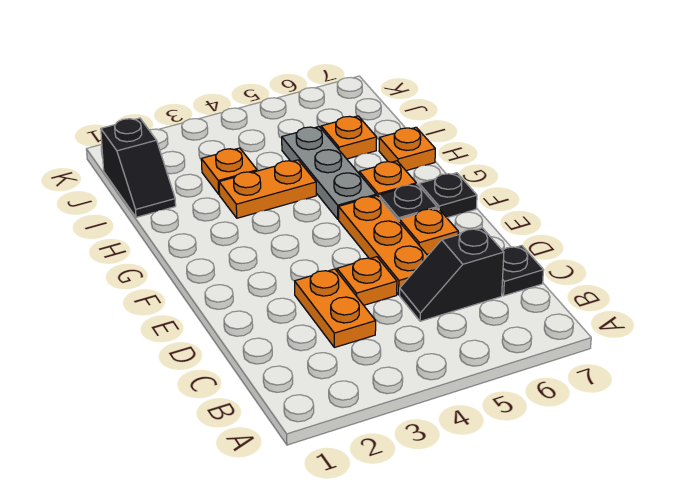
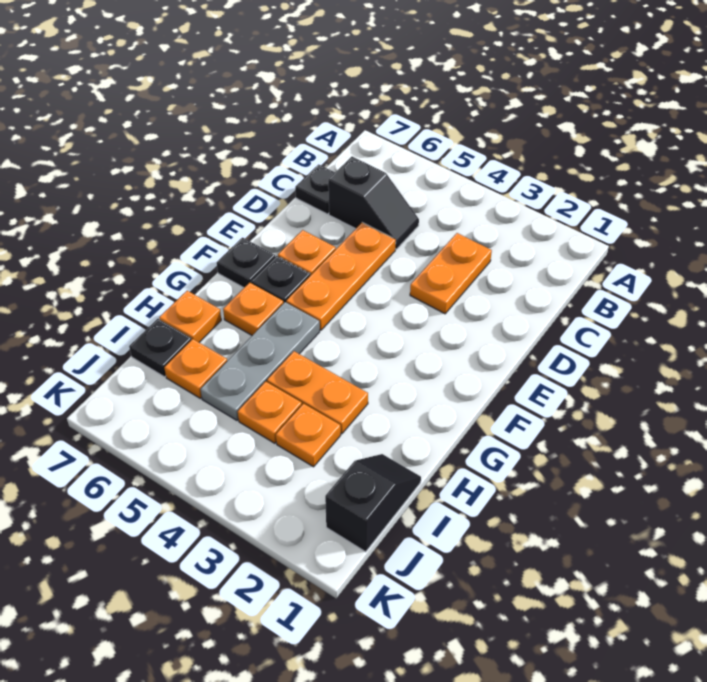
orange plate D4 level 1 -> orange plate I4 level 1
none -> black plate I7 level 1

